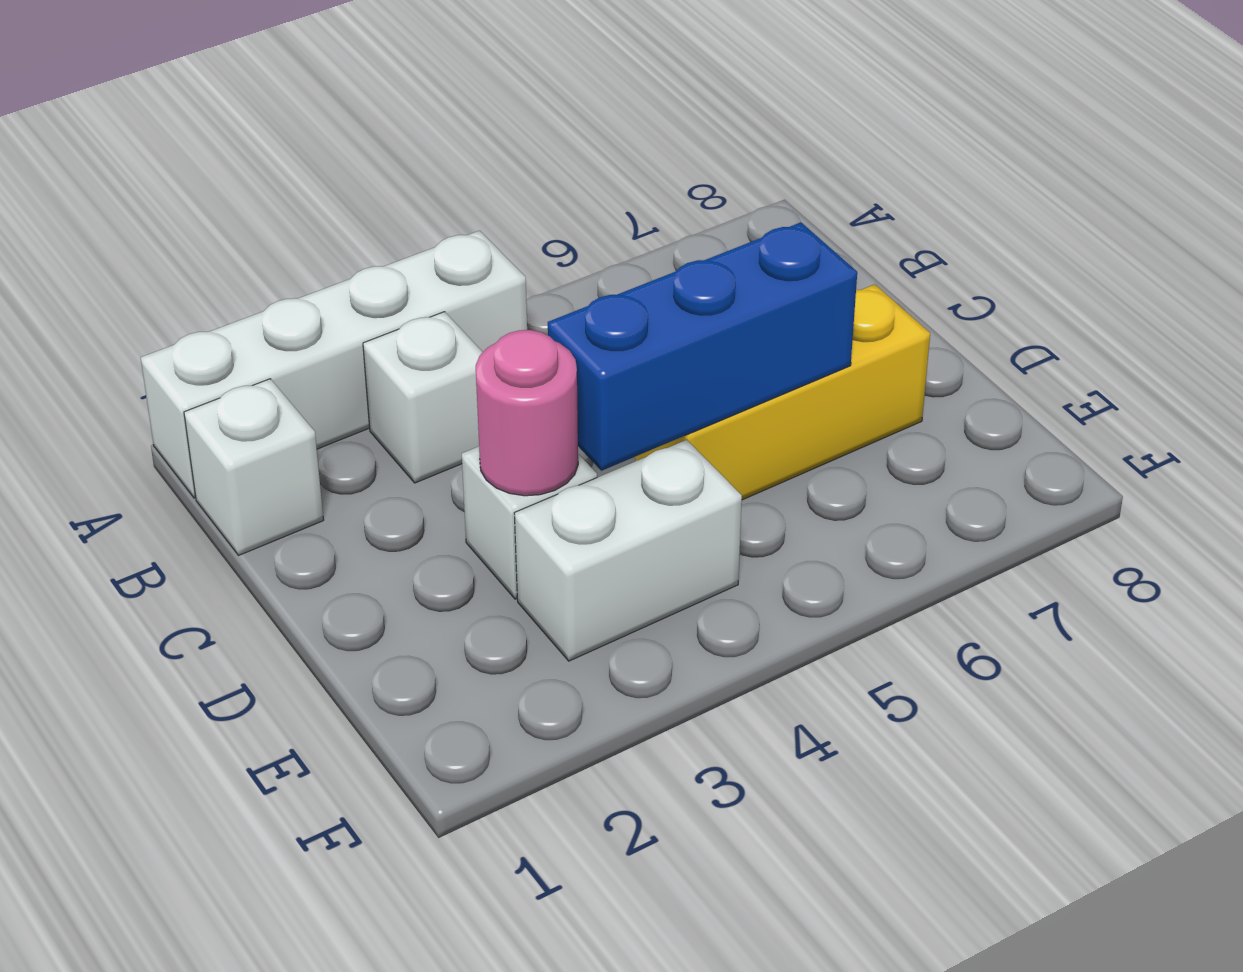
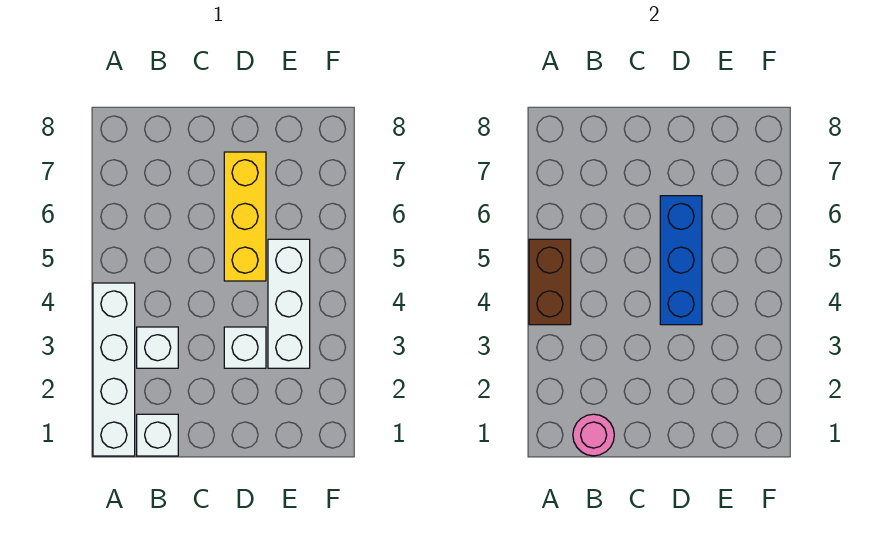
none -> brown brick A4:A5 level 2
pink round brick D3 level 2 -> pink round brick B1 level 2
white brick E3:E4 level 1 -> white brick E3:E5 level 1

